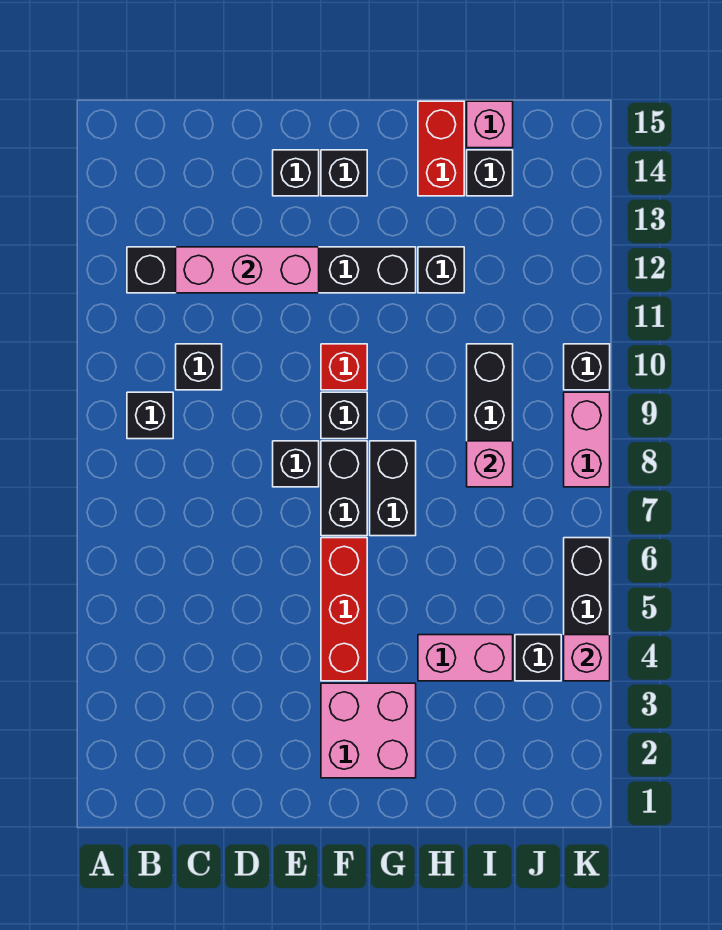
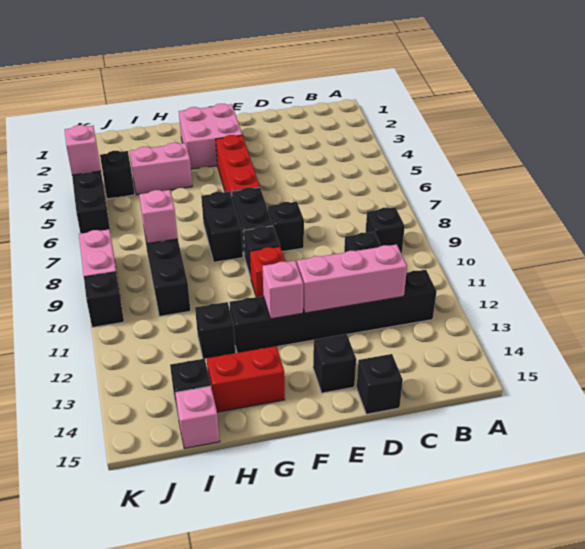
none -> pink brick F12 level 2
black brick F14 level 1 -> black brick D15 level 1
red brick H14:H15 level 1 -> red brick G14:H14 level 1

